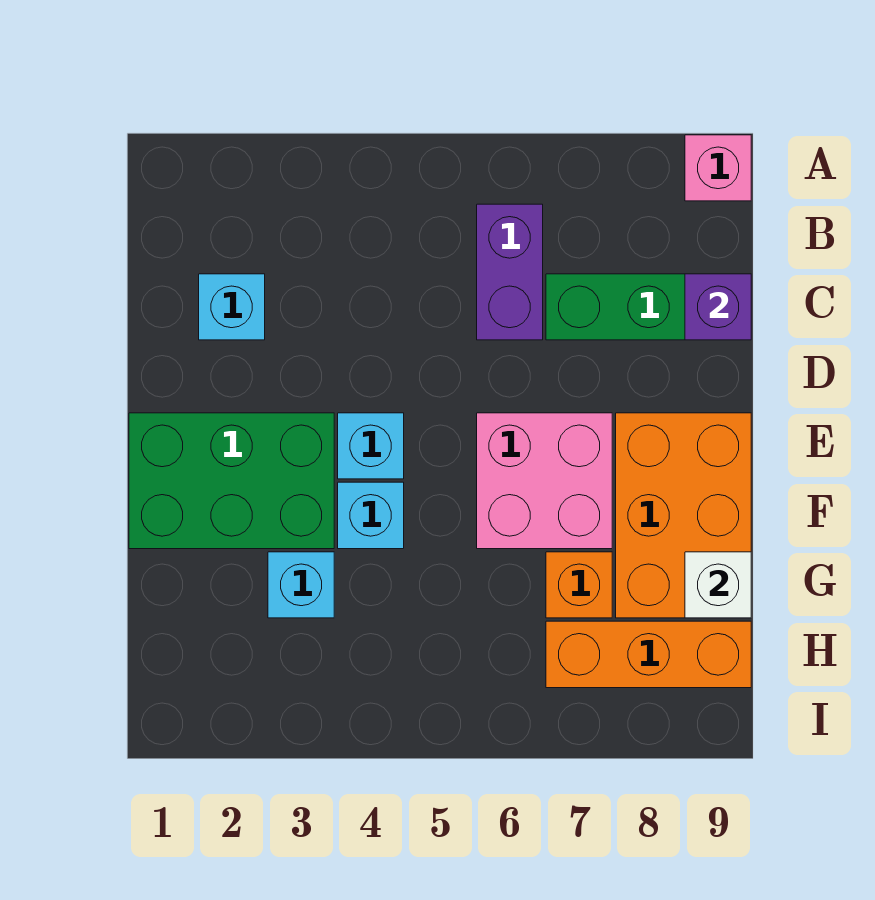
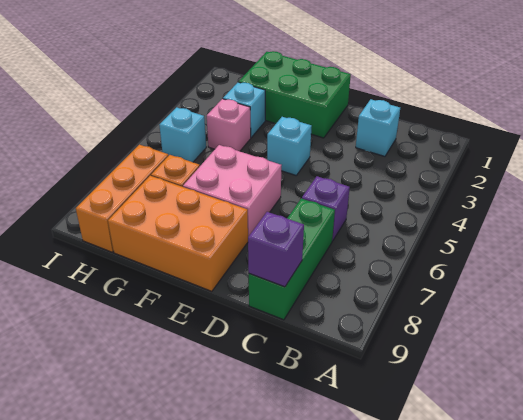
pink brick A9 level 1 -> pink brick G4 level 1
purple brick B6:C6 level 1 -> purple brick C6 level 1
green brick E1:F3 level 1 -> green brick E1:G2 level 1
cyan brick F4 level 1 -> cyan brick H5 level 1
white brick G9 level 2 -> none

